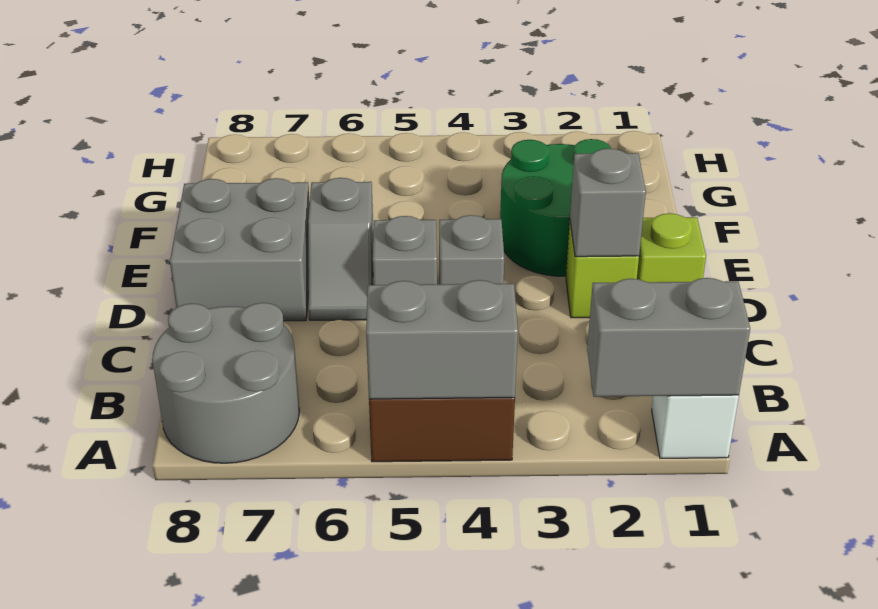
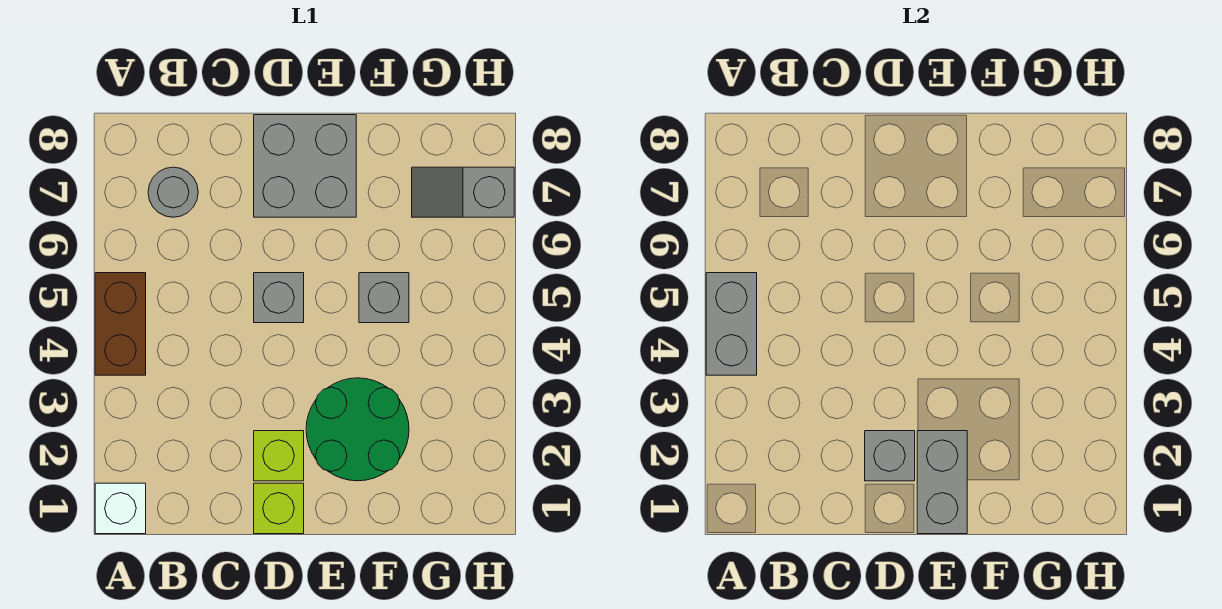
grey brick A1:A2 level 2 -> grey brick E1:E2 level 2
grey round brick A7:B8 level 1 -> grey round brick B7 level 1
grey brick D4 level 1 -> grey brick F5 level 1
grey slope D6:E6 level 1 top E -> grey slope G7:H7 level 1 top H

